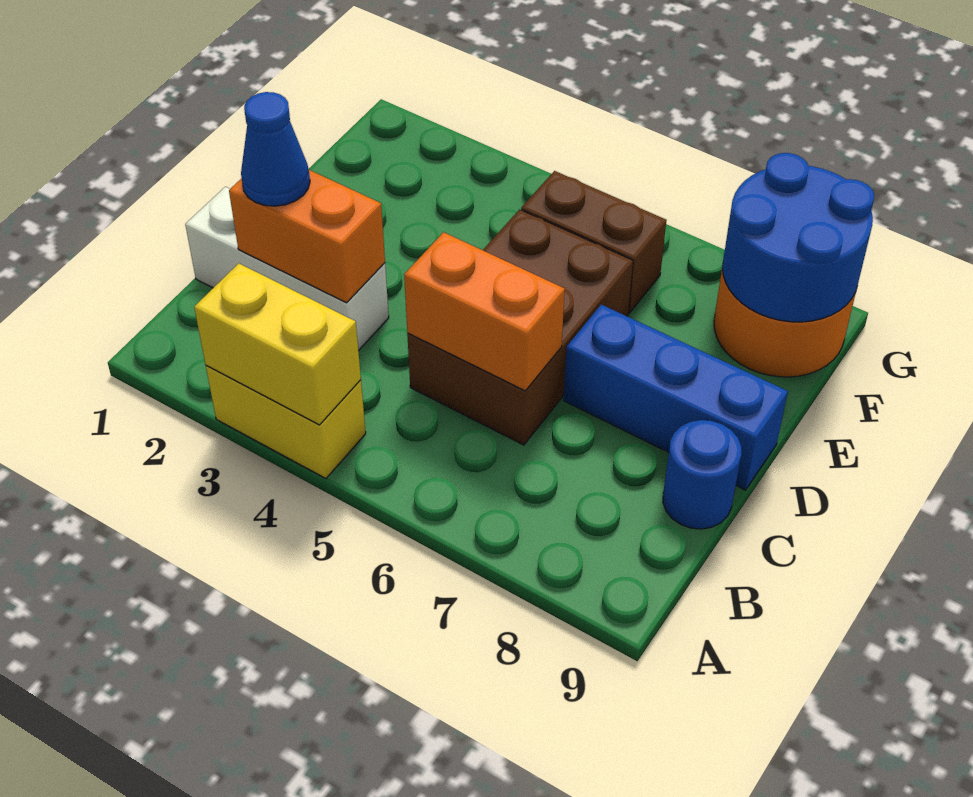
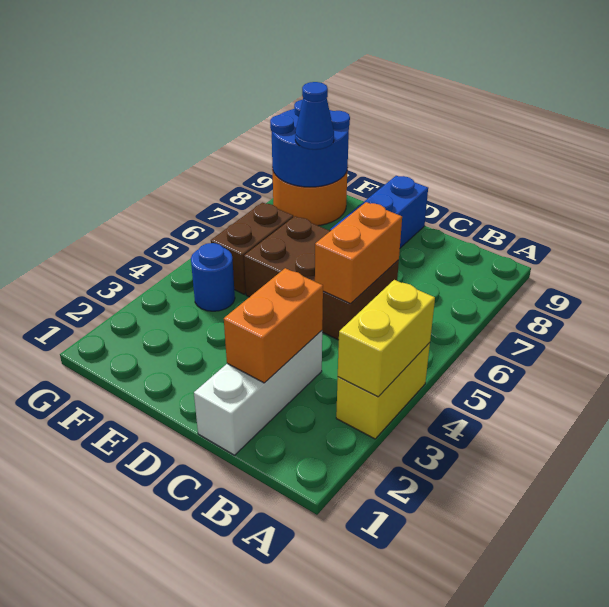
blue cone C2 level 3 -> blue cone F8 level 3
blue round brick C9 level 1 -> blue round brick F4 level 1

